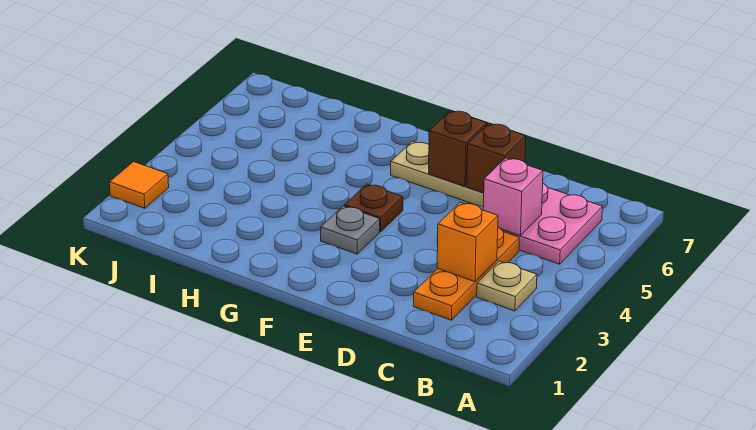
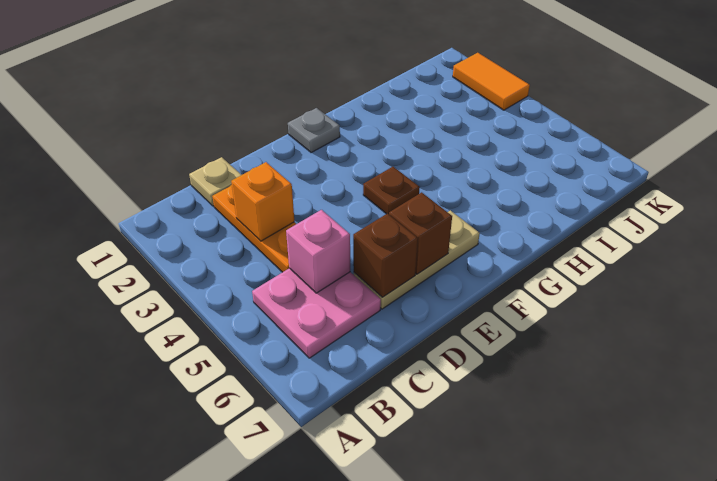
tan plate B3 level 1 -> tan plate C1 level 1
grey plate F3 level 1 -> grey plate F1 level 1
orange tile K2 level 1 -> orange tile K2:K3 level 1

